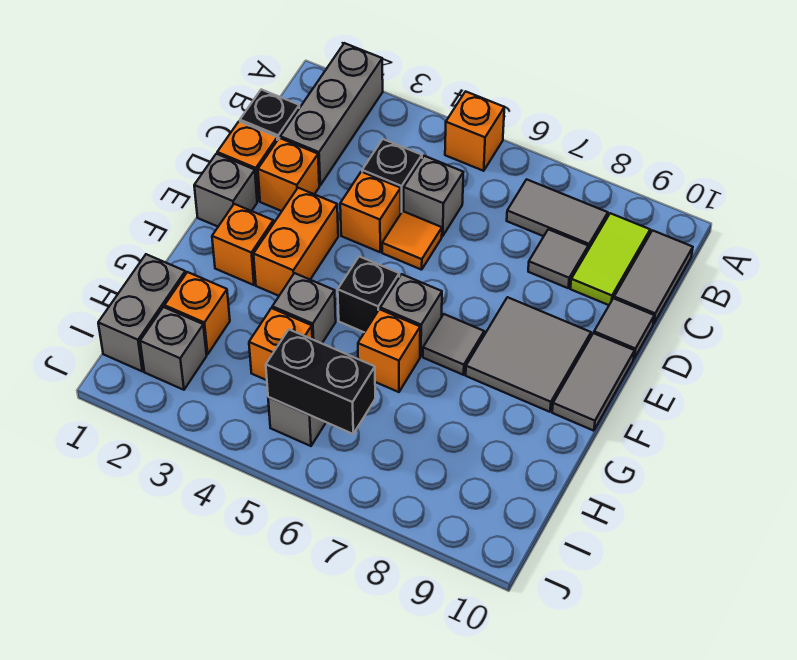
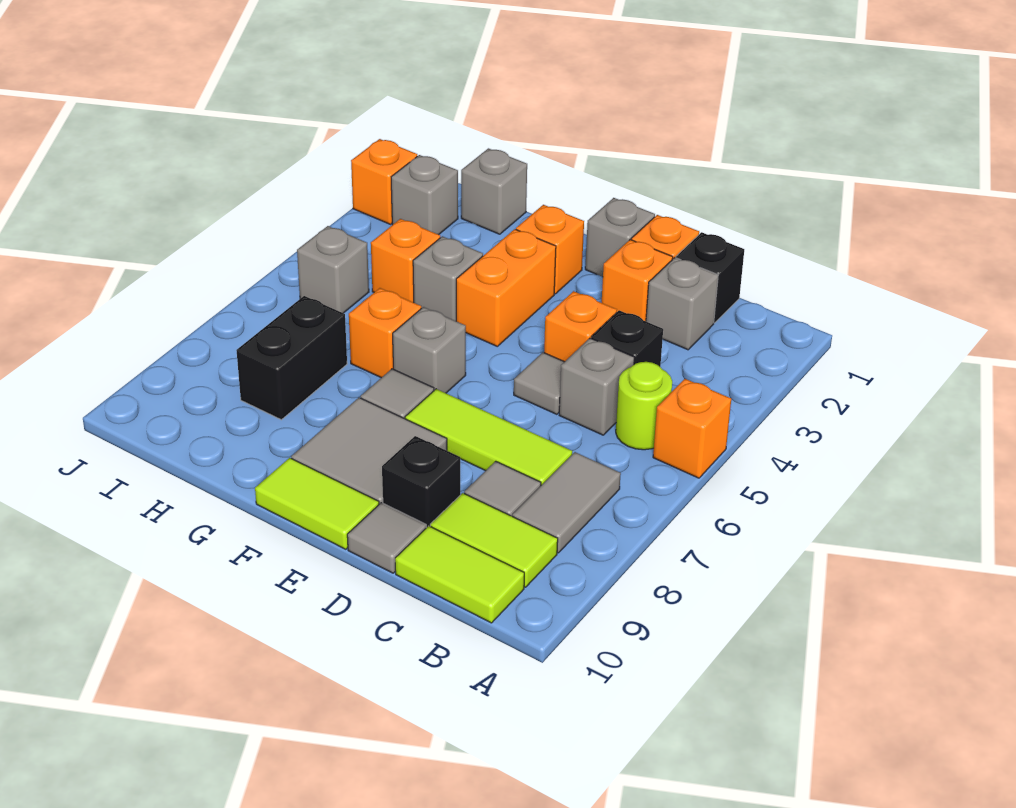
grey brick A2:C2 level 1 -> grey brick C2 level 1
none -> lime round brick B5 level 1
grey tile B10:C10 level 1 -> lime tile B10:C10 level 1
none -> lime tile C7:E7 level 1
orange tile D5 level 1 -> grey tile D5 level 1
orange brick E3:F3 level 1 -> orange brick F3:F4 level 1
grey tile E10:F10 level 1 -> lime tile E10:F10 level 1
black brick F5 level 1 -> black brick D9 level 1
grey brick H1:I1 level 1 -> grey brick H1 level 1
orange brick H2 level 1 -> orange brick J2 level 1
black brick I5:I6 level 2 -> black brick H7:H8 level 1

